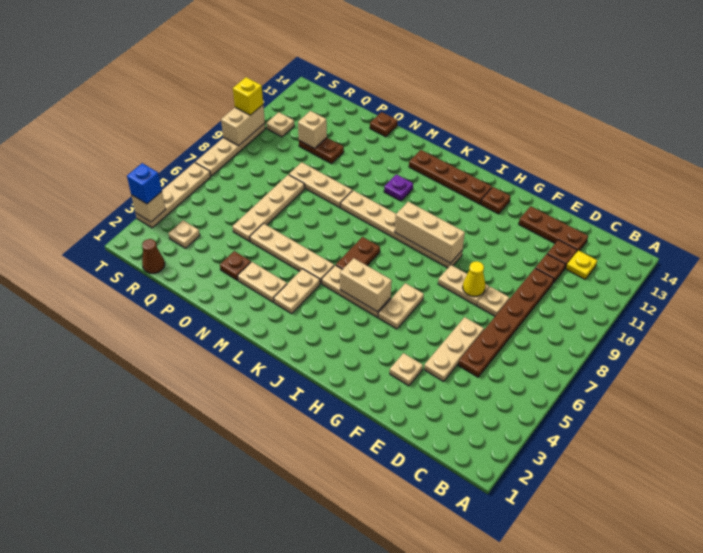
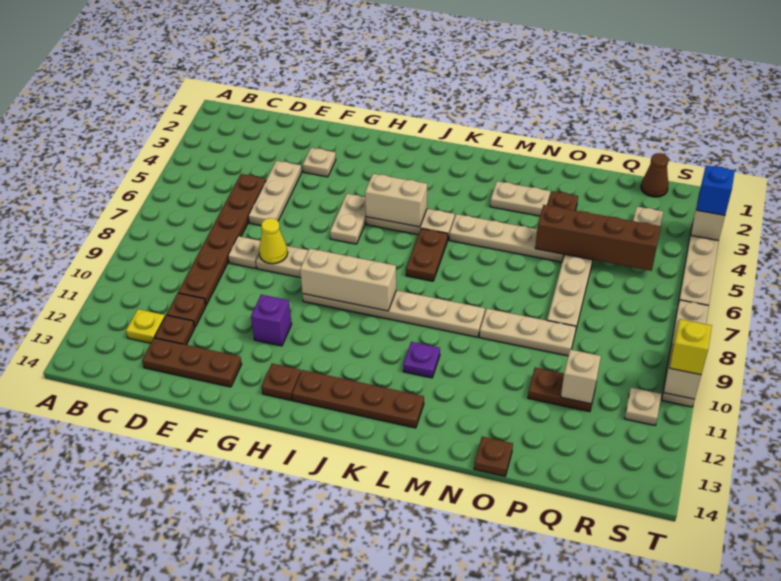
none -> purple brick G11 level 1
tan plate L3:L4 level 1 -> none
none -> brown brick O5:R5 level 2

